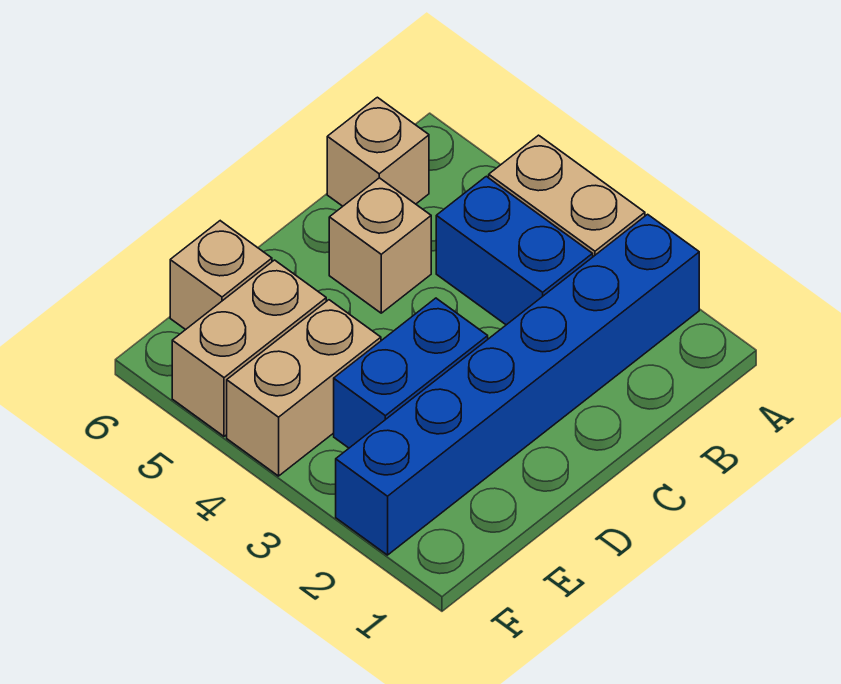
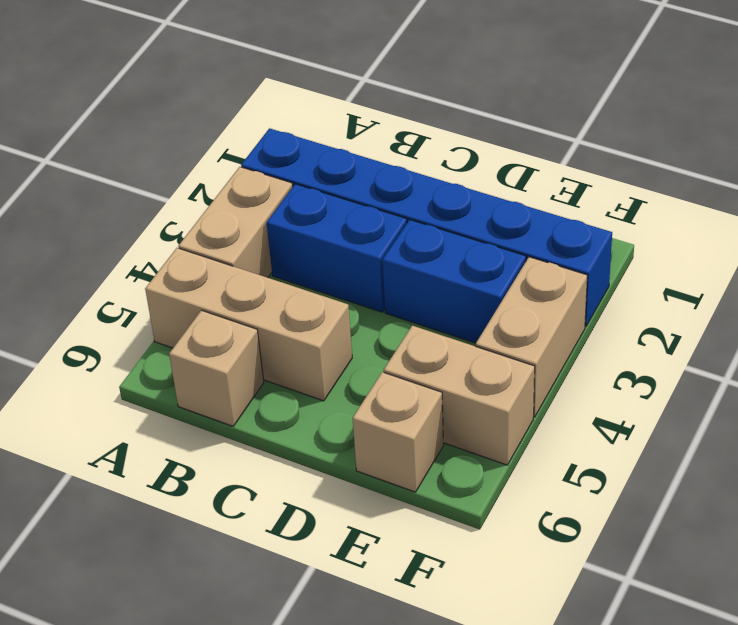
blue brick B3:B4 level 1 -> blue brick B3:C3 level 1
tan brick C5 level 1 -> tan brick A5:C5 level 1
tan brick E4:F4 level 1 -> tan brick F3:F4 level 1

